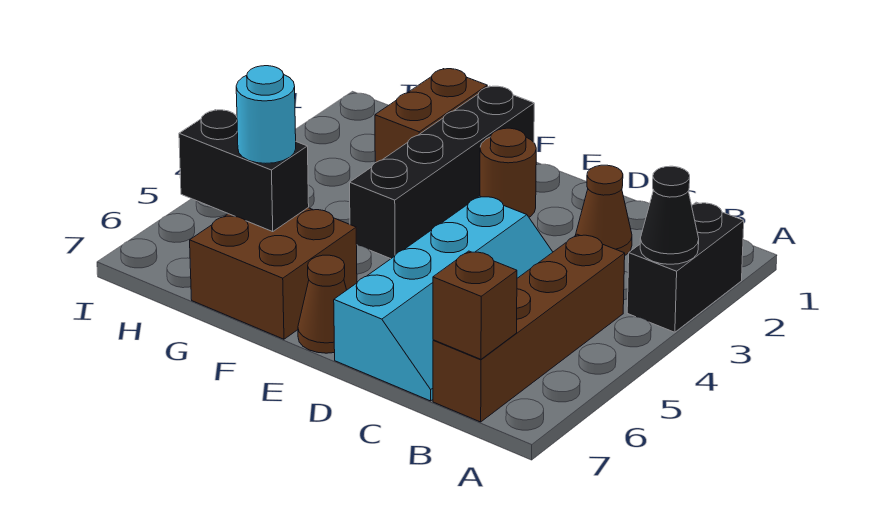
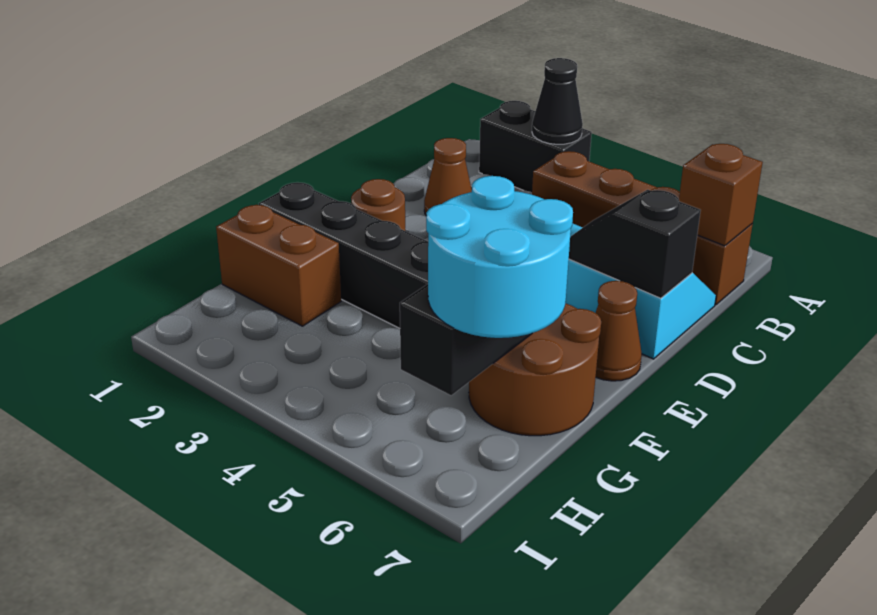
none -> black slope D6:D7 level 2 top 7
brown brick F6:G7 level 1 -> brown round brick F6:G7 level 1
cyan round brick G6 level 3 -> cyan round brick G6:H7 level 3

